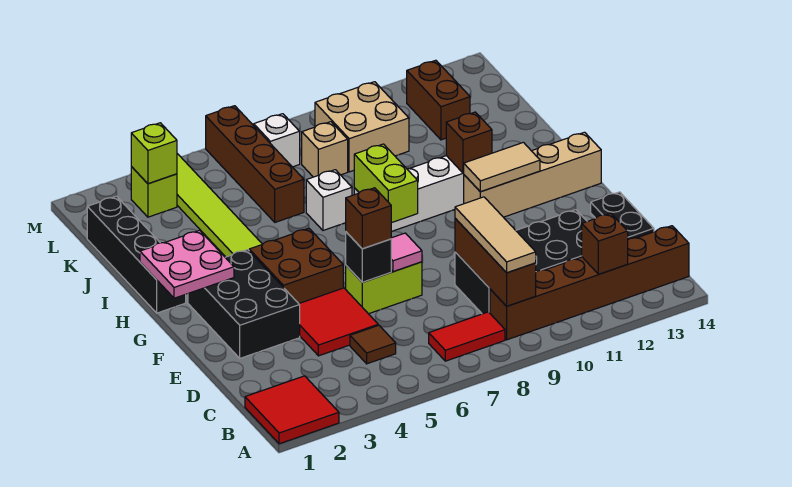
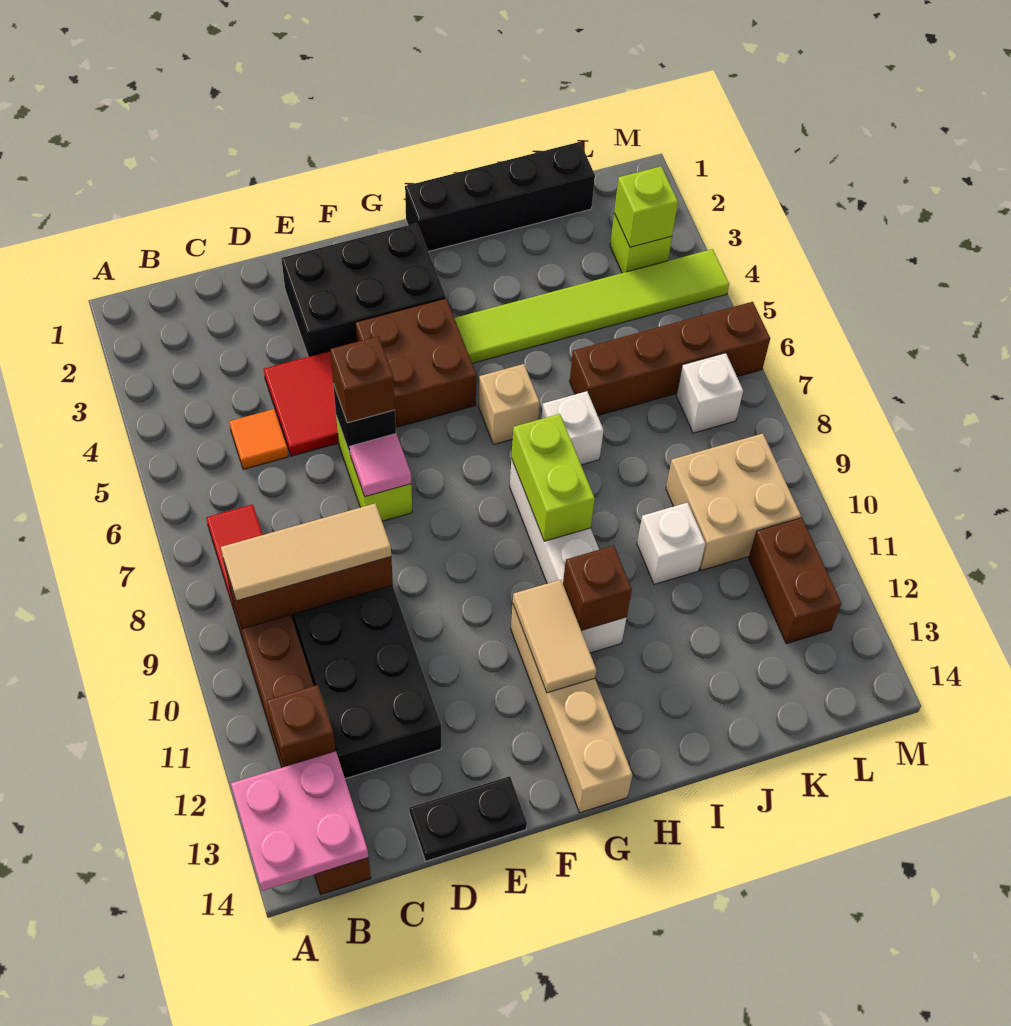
red tile A1:B2 level 1 -> none
brown tile C5 level 1 -> orange tile C5 level 1
pink plate G1:H2 level 2 -> pink plate A13:B14 level 2
lime brick G8:H8 level 2 -> lime brick H8:H9 level 2
none -> white brick J10 level 1
tan brick K8 level 1 -> tan brick H6 level 1
brown brick K12:L12 level 1 -> brown brick L11:L12 level 1

